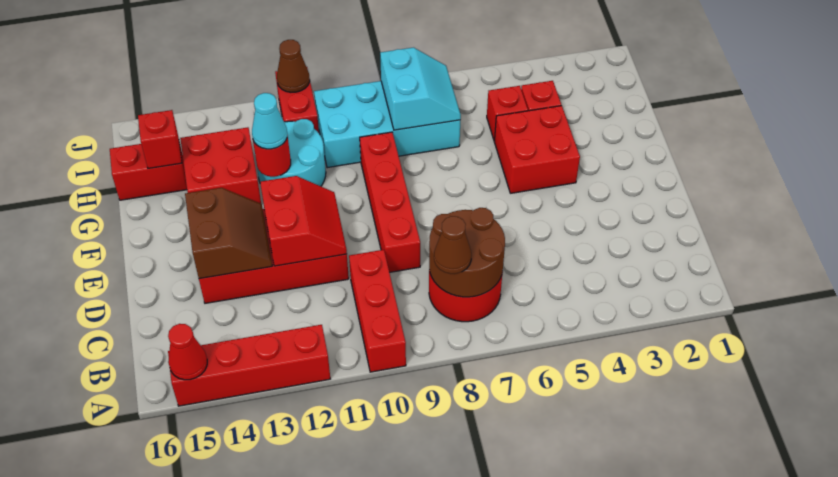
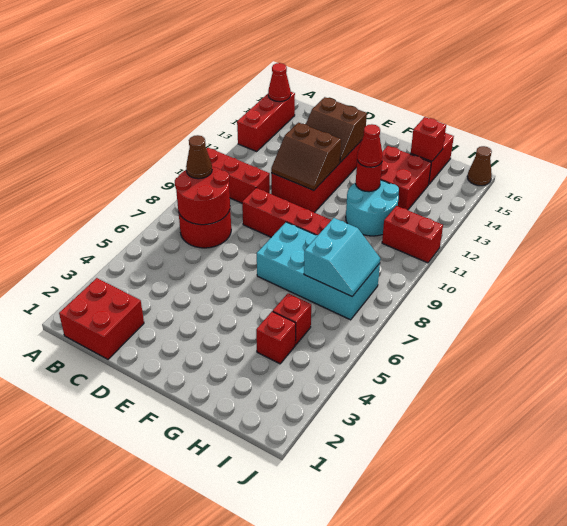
red brick A12:A15 level 1 -> red brick A13:A15 level 1
brown round brick B7:C8 level 2 -> red round brick B7:C8 level 2
red slope D11:E12 level 2 top 12 -> brown slope D11:E12 level 2 top 12
red brick F4:G5 level 1 -> red brick B1:C2 level 1
cyan cone G12 level 3 -> red cone G12 level 3
cyan brick H7:I10 level 1 -> cyan brick F7:I8 level 1
cyan slope H7:I8 level 2 top 8 -> cyan slope H7:I8 level 2 top H
brown cone J11 level 2 -> brown cone J16 level 1

